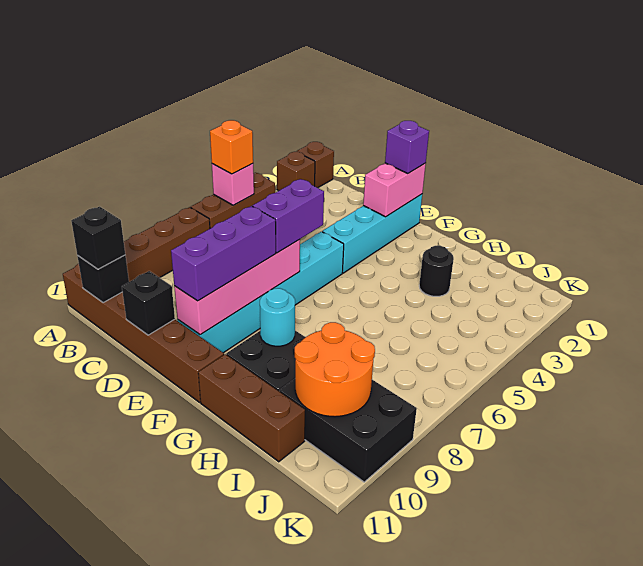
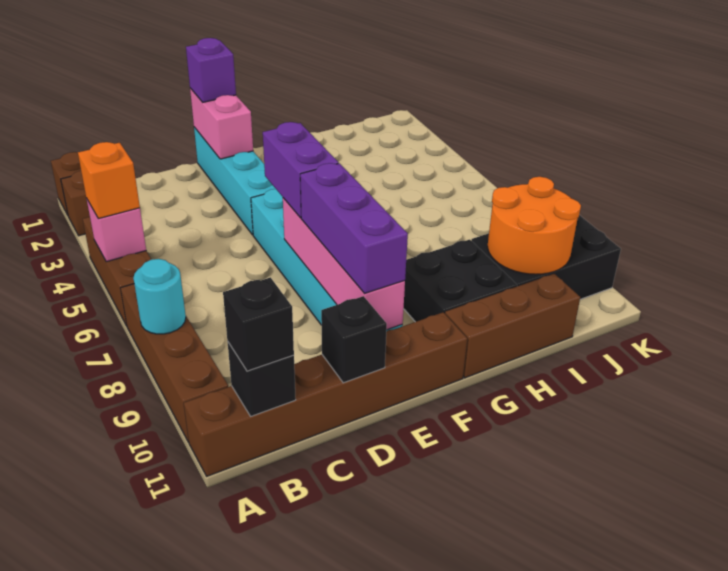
cyan round brick G9 level 2 -> cyan round brick A8 level 2
black round brick H3 level 1 -> none

